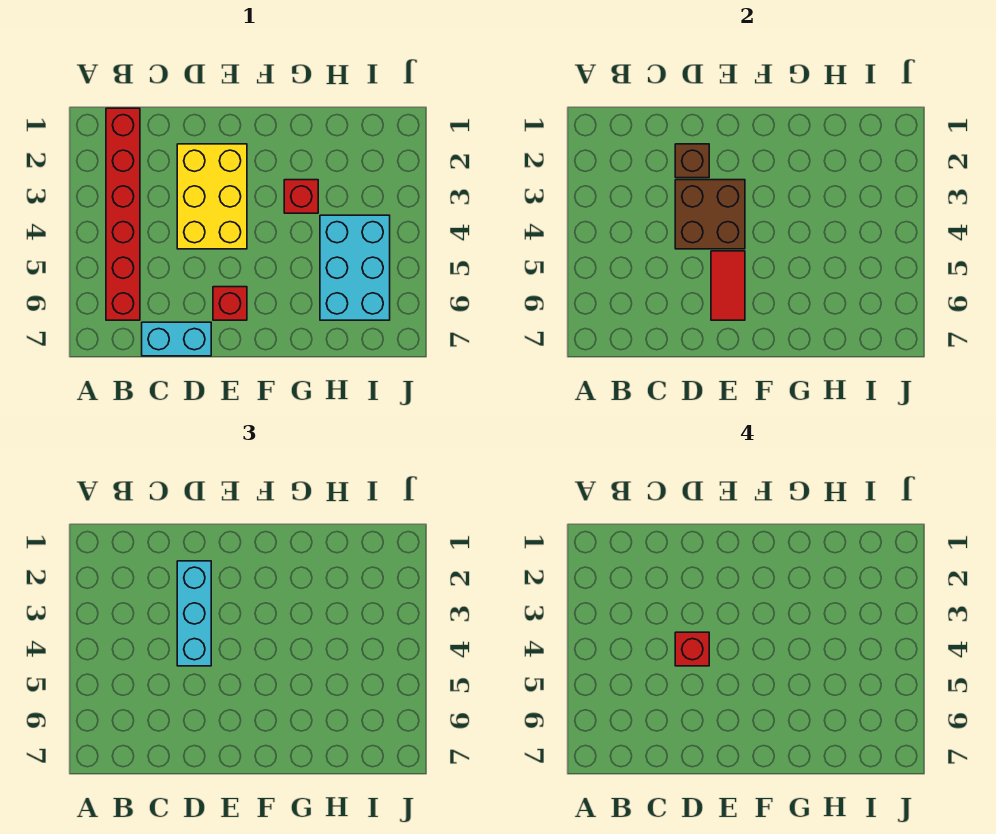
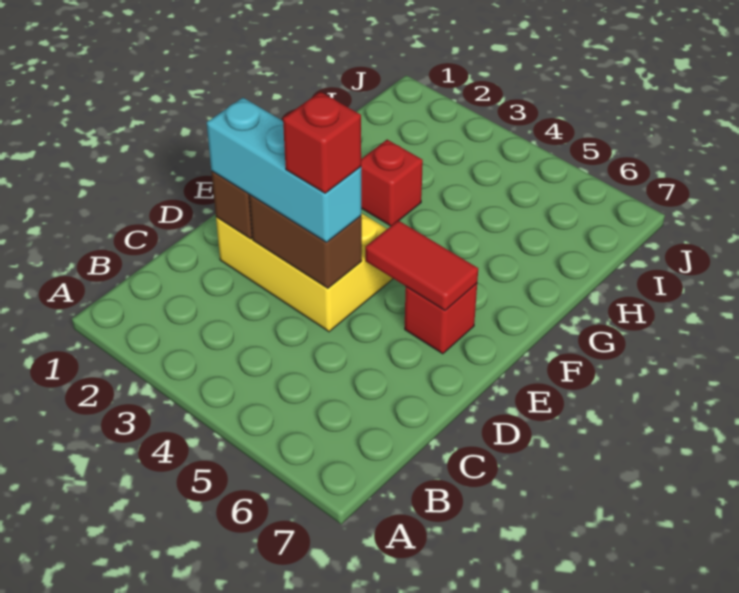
red brick B1:B6 level 1 -> none
cyan brick C7:D7 level 1 -> none
brown brick D3:E4 level 2 -> brown brick D3:D4 level 2
cyan brick H4:I6 level 1 -> none

